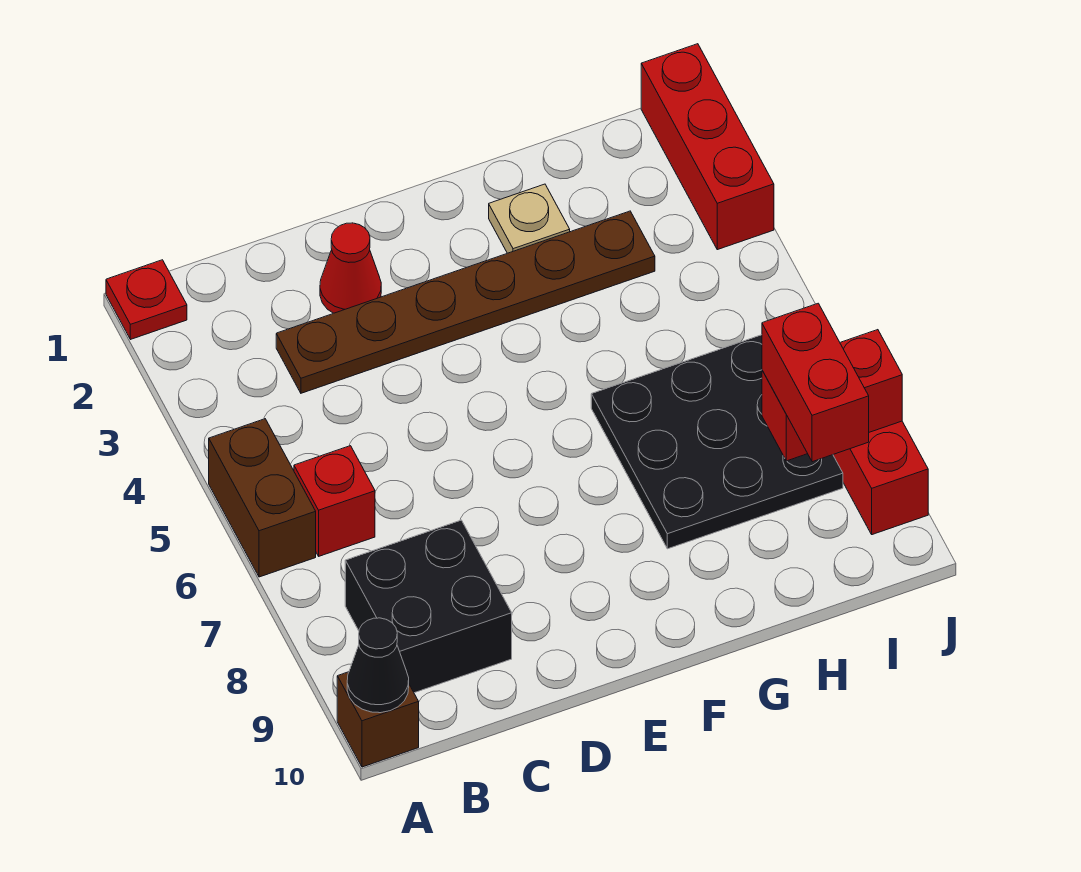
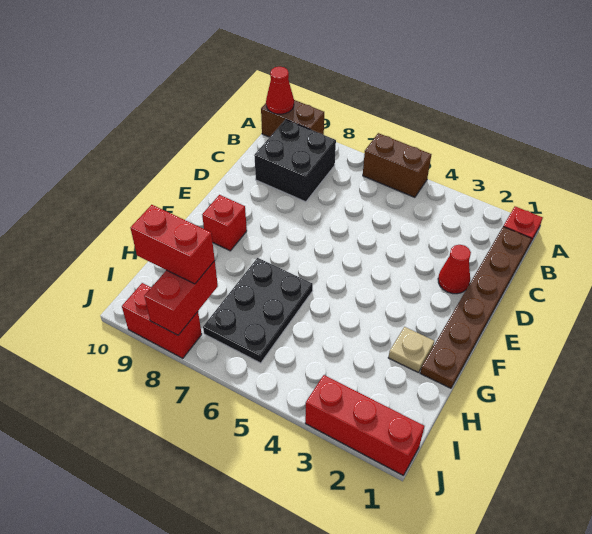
brown brick A10 level 1 -> brown brick A9:A10 level 1
black cone A10 level 2 -> red cone A10 level 2
red brick B6 level 1 -> red brick F9 level 1
brown plate C3:H3 level 1 -> brown plate B1:G1 level 1
black plate G6:I8 level 1 -> black plate G6:I7 level 1

